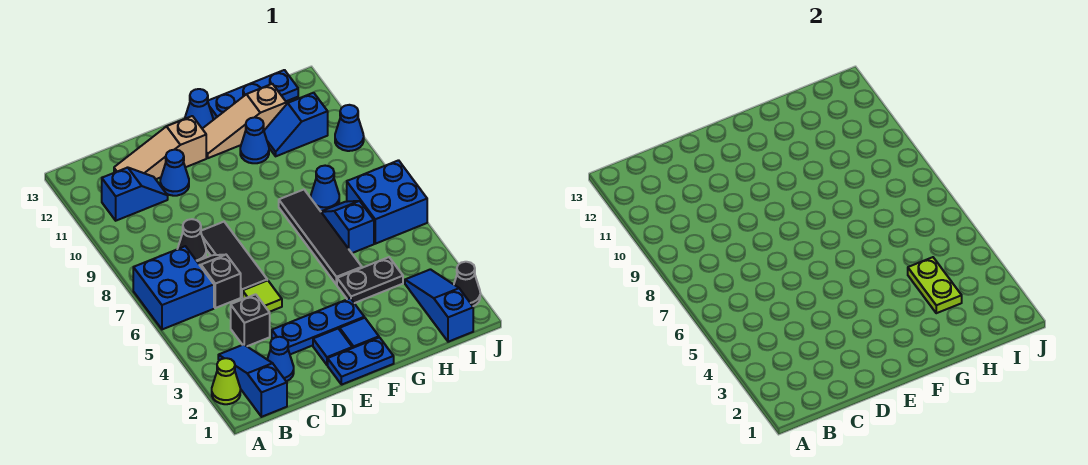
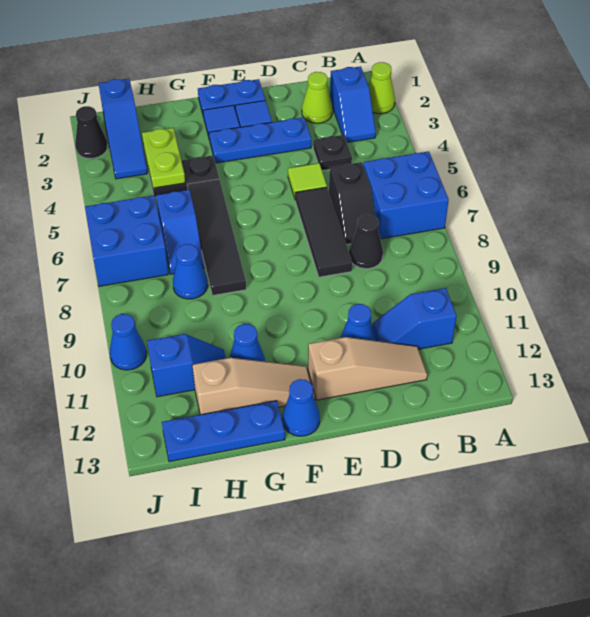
blue slope B1:B3 level 1 top 1 -> blue slope B2:B3 level 1 top 2
blue cone C2 level 1 -> lime cone C2 level 1
black brick C4 level 1 -> black plate C4 level 1

